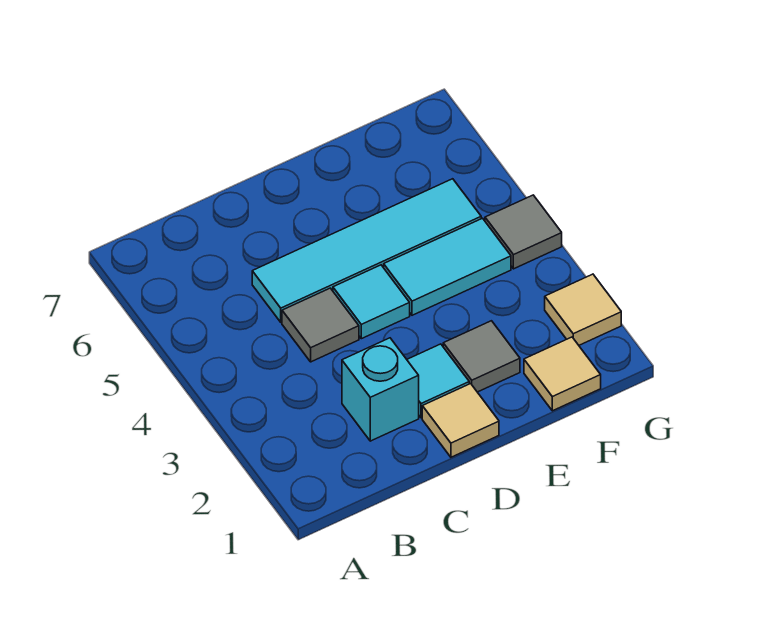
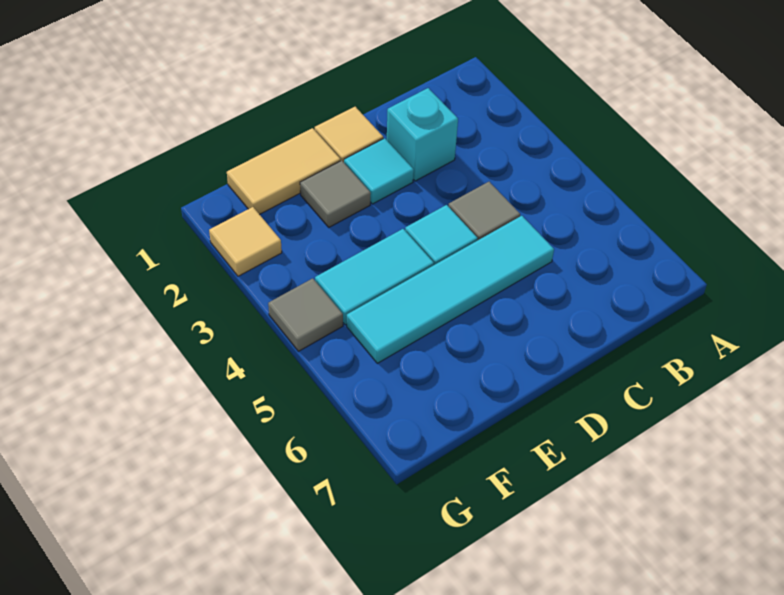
tan tile F1 level 1 -> tan tile E1:F1 level 1

